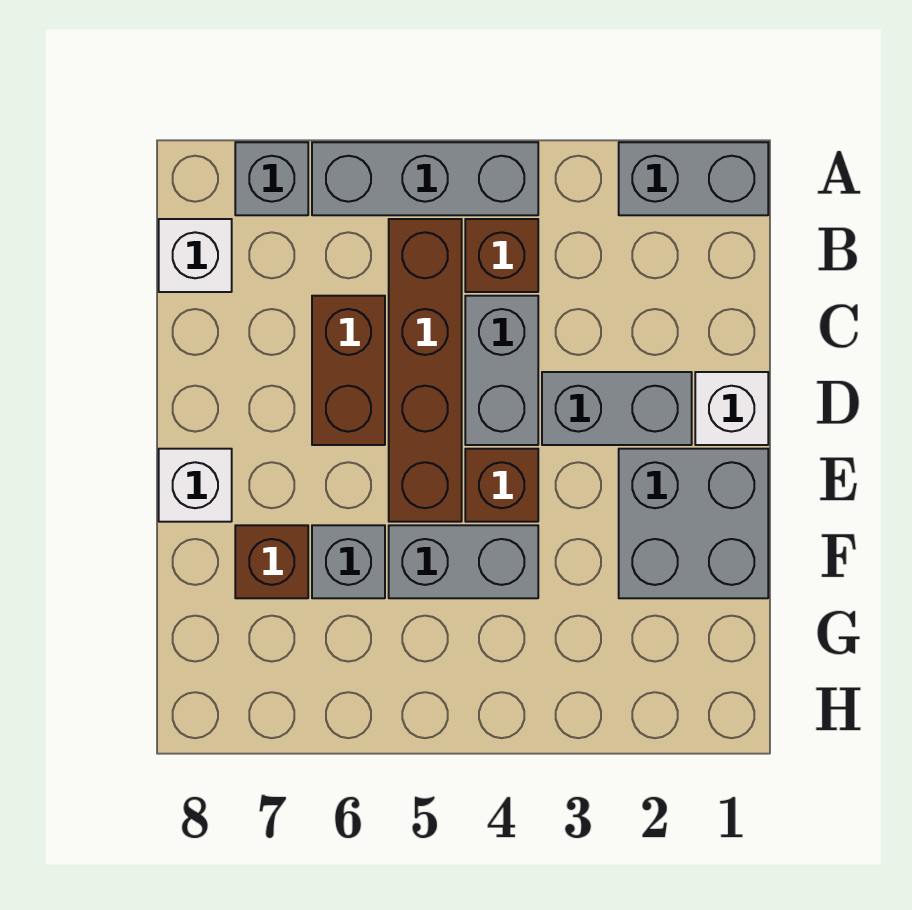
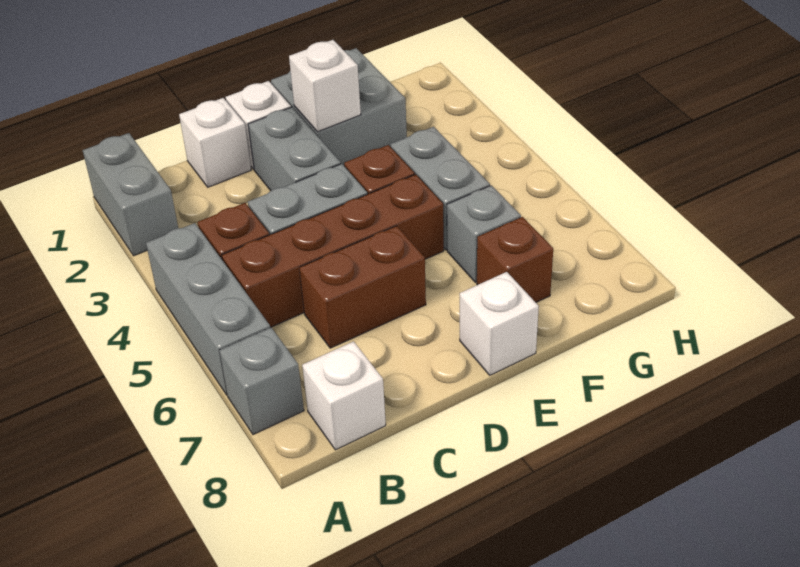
none -> white brick C1 level 1
none -> white brick E2 level 2

